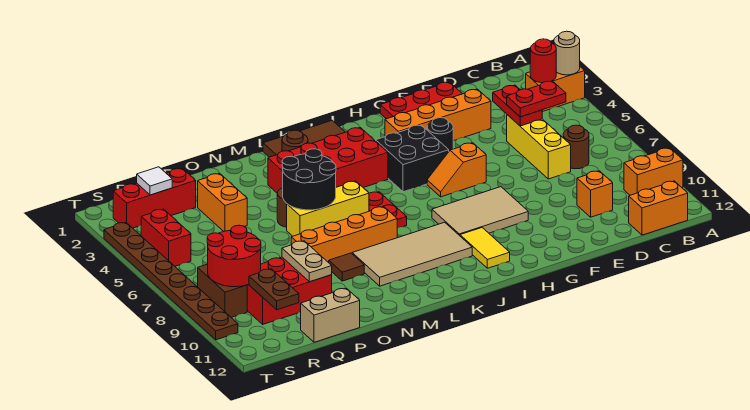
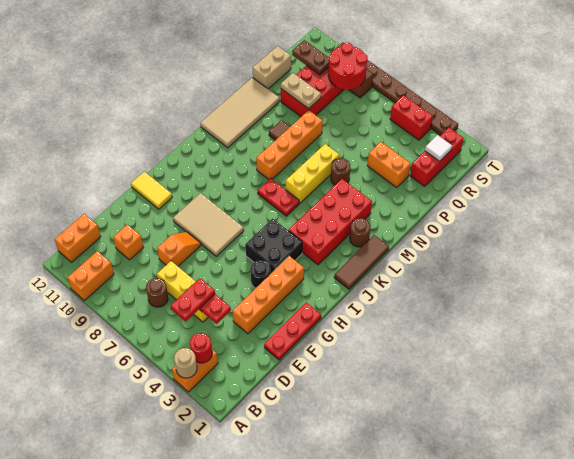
orange slope G6:H6 level 1 top G -> orange slope E8:F8 level 1 top E
tan tile G8:I9 level 1 -> tan tile G7:H9 level 1
yellow tile I10:I11 level 1 -> yellow tile G11:G12 level 1
tan tile J9:M10 level 1 -> tan tile L11:O12 level 1
black round brick M5:N6 level 2 -> none

